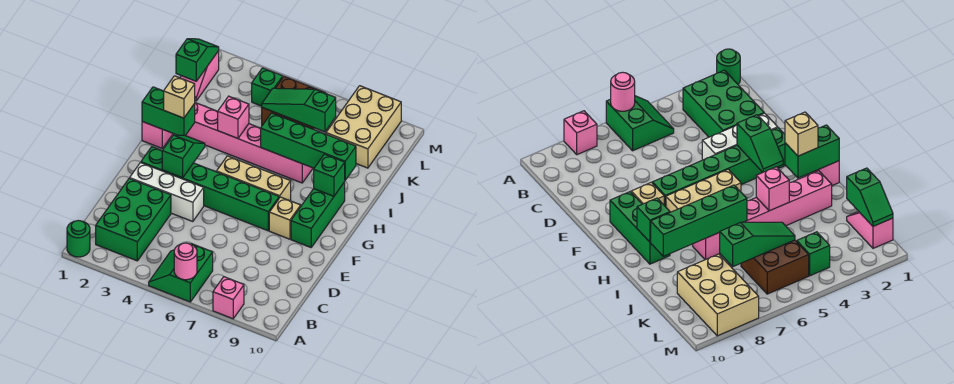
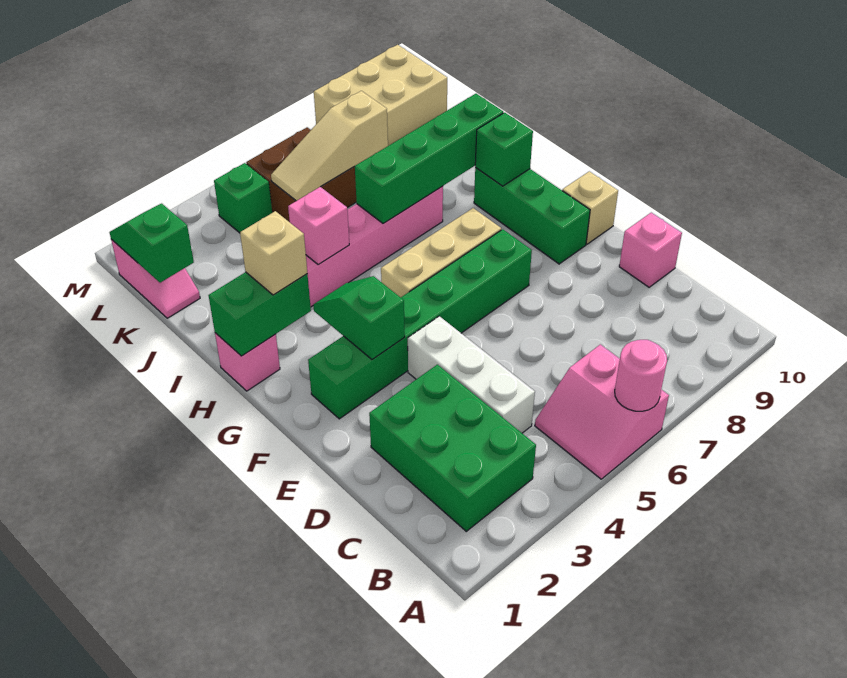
green round brick A1 level 1 -> none
green slope A5:B6 level 1 top 6 -> pink slope A5:B6 level 1 top 6
pink brick A8 level 1 -> pink brick D10 level 1
white brick E2:E4 level 1 -> white brick C4:E4 level 1
tan brick F8 level 1 -> tan brick F10 level 1
green slope K5:K7 level 2 top 7 -> tan slope K5:K7 level 2 top 7
tan brick K8:M9 level 1 -> tan brick L8:M10 level 1

